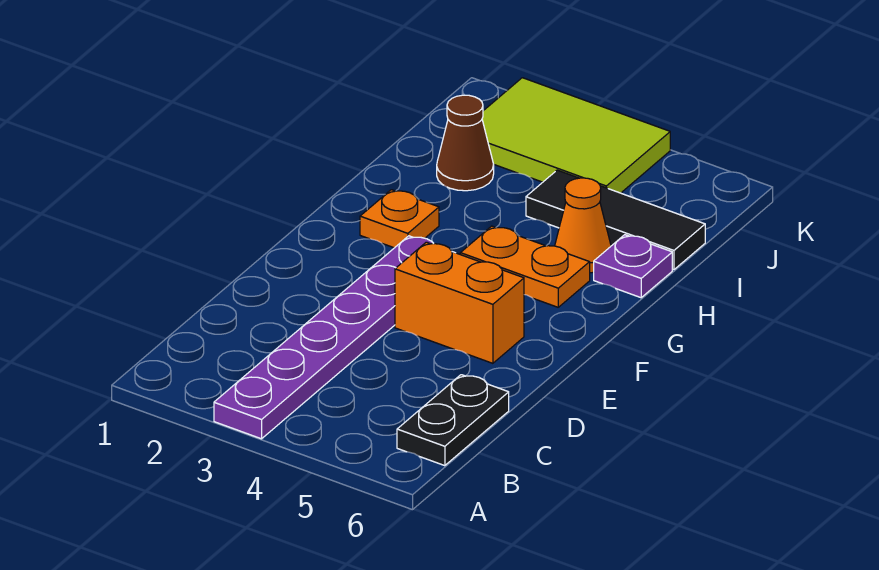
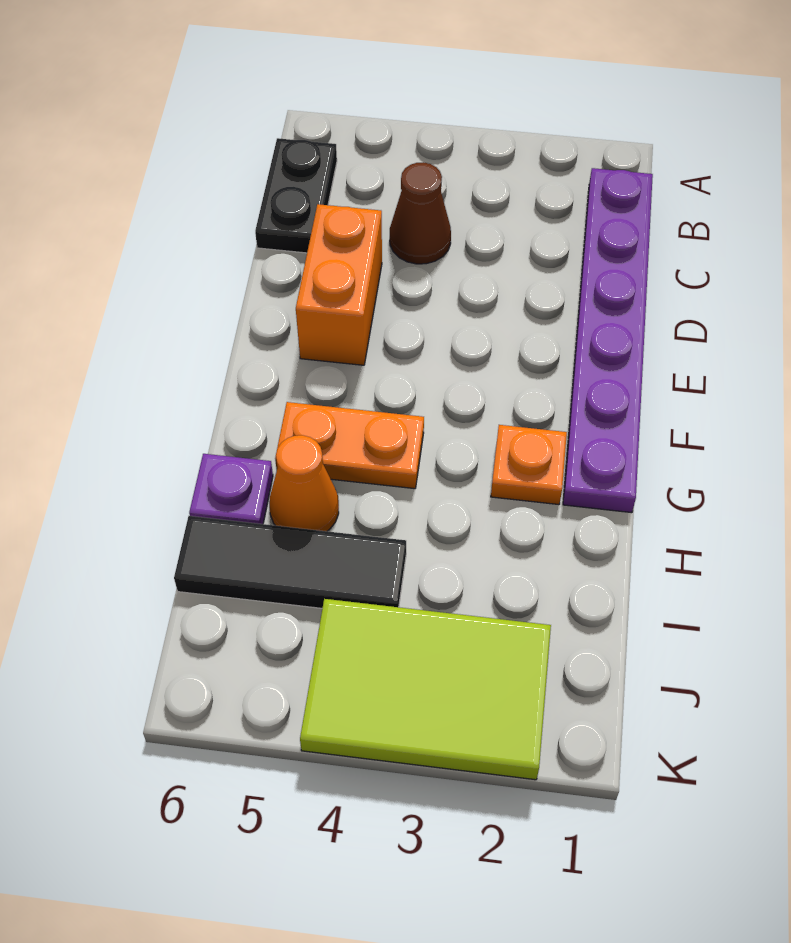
purple plate A3:F3 level 1 -> purple plate B1:G1 level 1
orange brick E4:E5 level 1 -> orange brick D5:E5 level 1
brown cone I2 level 1 -> brown cone C4 level 1

